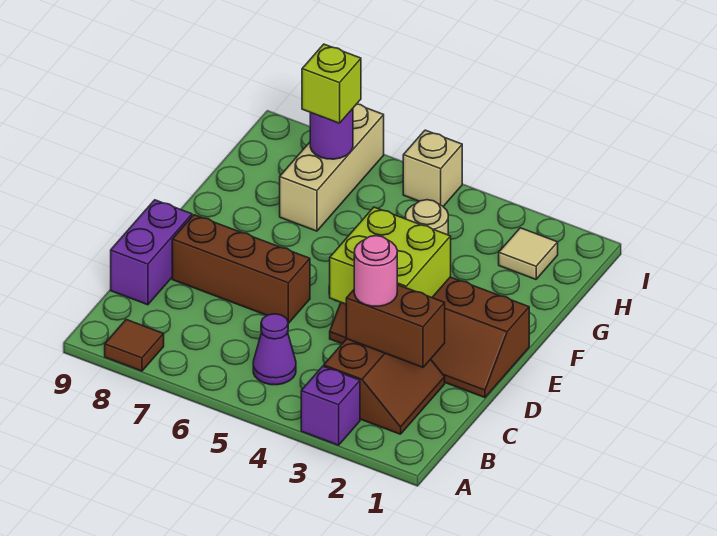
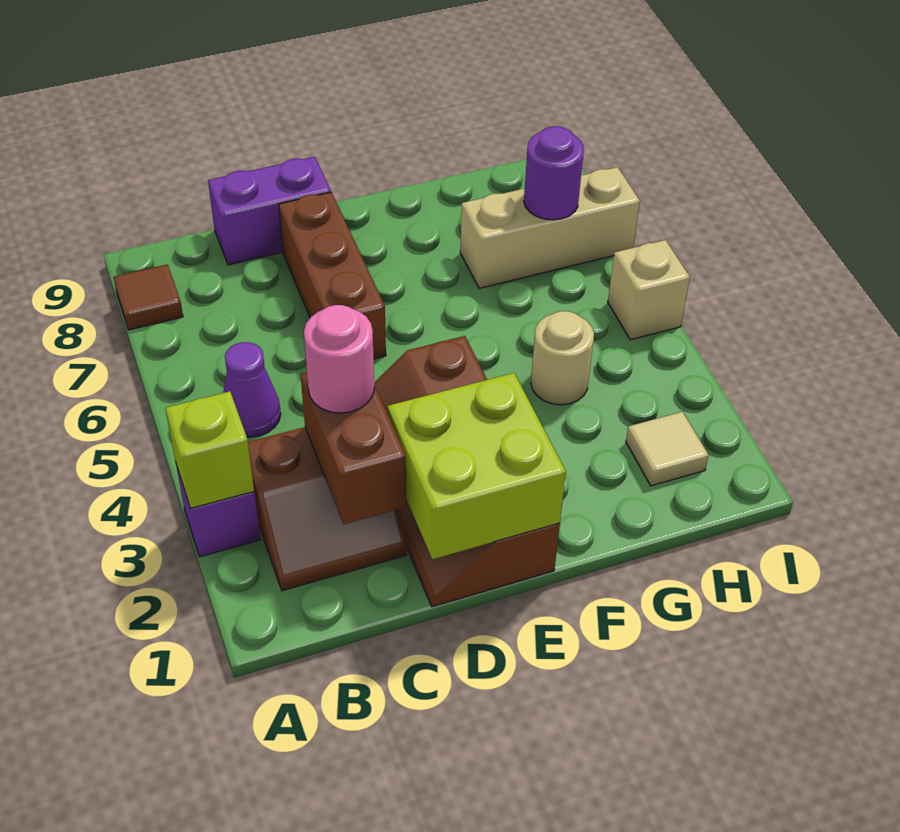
lime brick D3:E4 level 2 -> lime brick D1:E2 level 2
lime brick H7 level 3 -> lime brick A3 level 2

